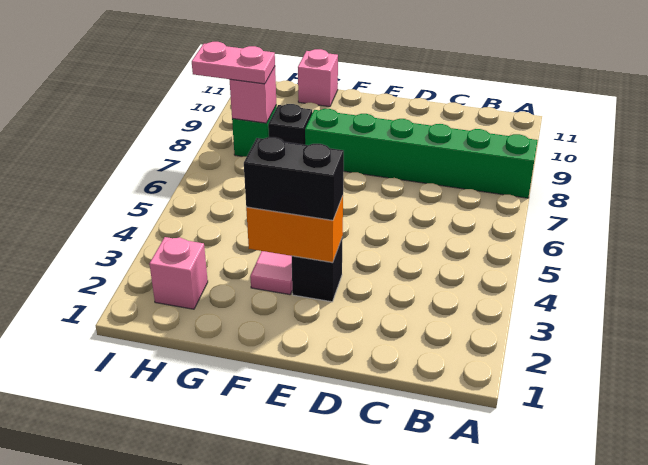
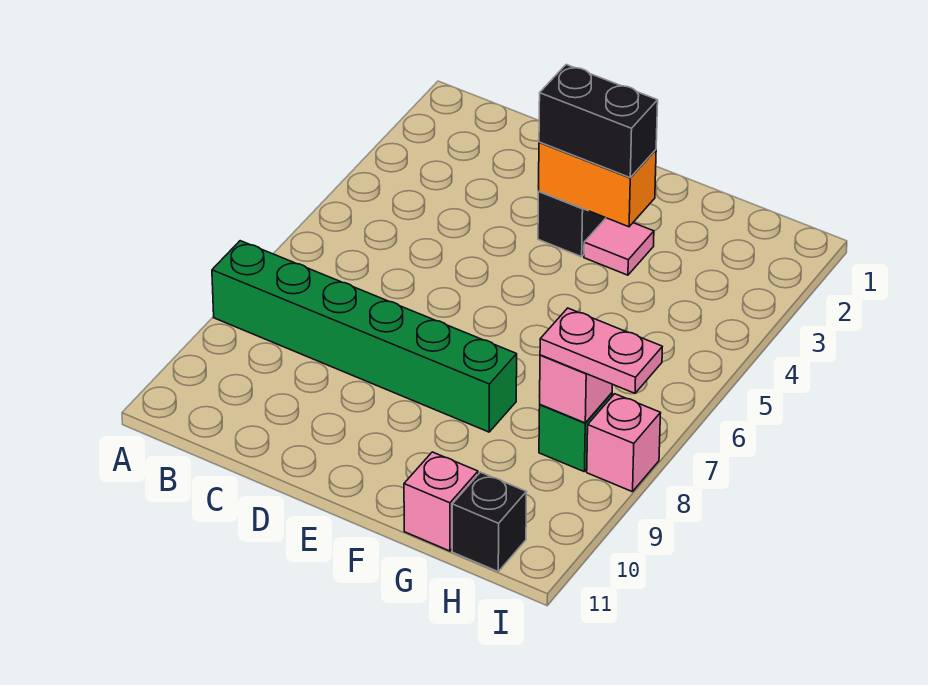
black brick G8 level 1 -> black brick H11 level 1
pink brick H2 level 1 -> pink brick I8 level 1

